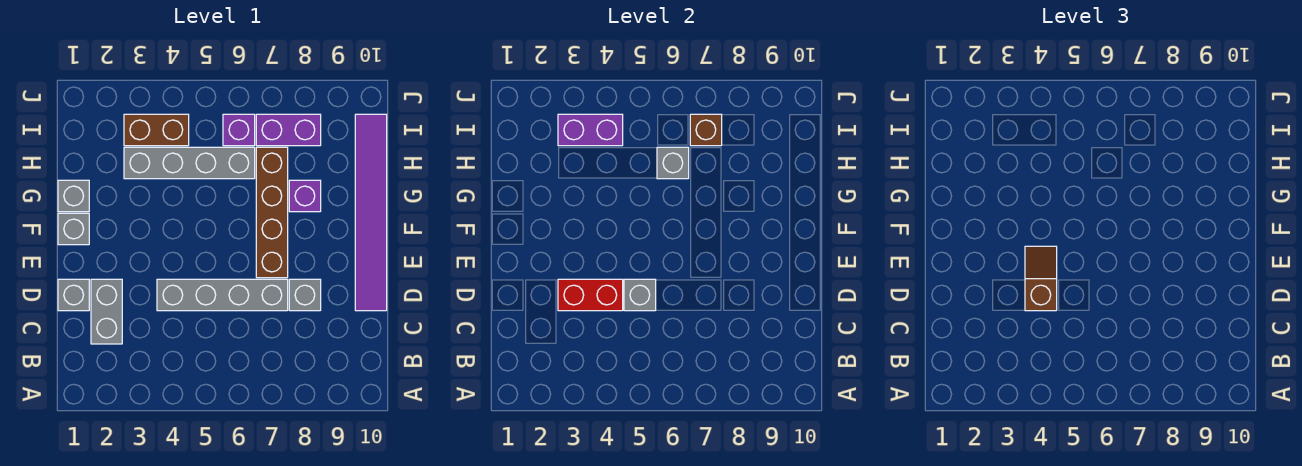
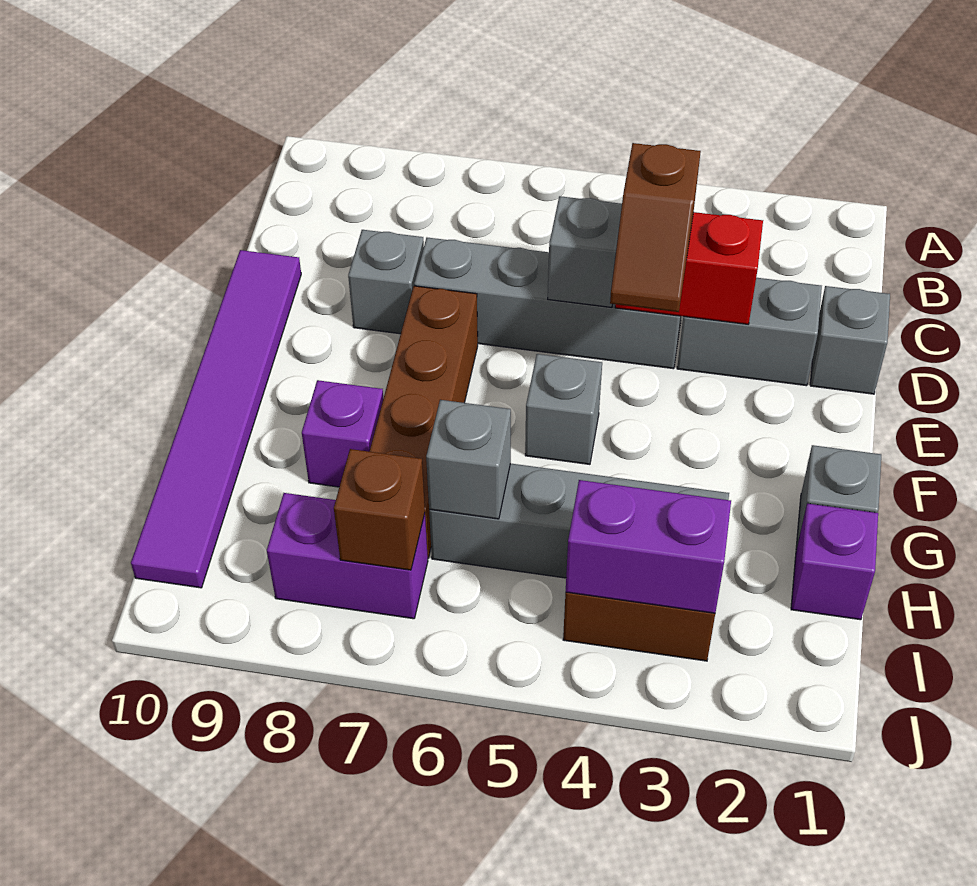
grey brick C2:D2 level 1 -> grey brick D2:D3 level 1
grey brick F1 level 1 -> grey brick F5 level 1
purple brick I6 level 1 -> purple brick H1 level 1

